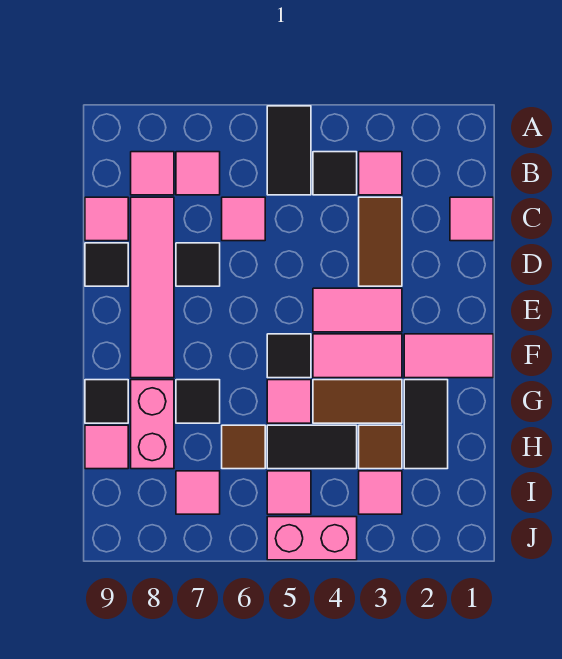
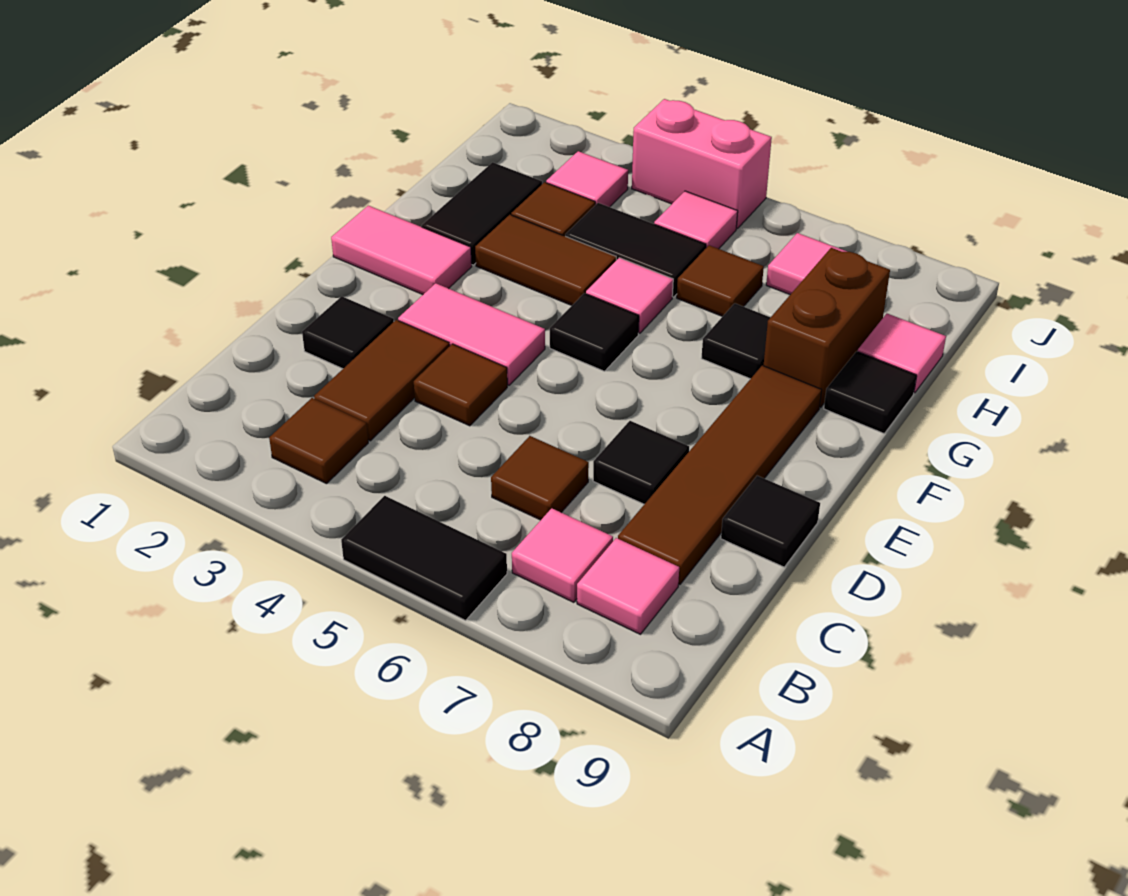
black tile A5:B5 level 1 -> black tile A5:A6 level 1
pink tile B3 level 1 -> brown tile B3 level 1
black tile B4 level 1 -> black tile D2 level 1
pink tile C1 level 1 -> none
pink tile C6 level 1 -> brown tile C6 level 1
pink tile C8:F8 level 1 -> brown tile C8:F8 level 1
pink tile C9 level 1 -> none
none -> brown tile D4 level 1
pink tile F3:F4 level 1 -> none
pink brick G8:H8 level 1 -> brown brick G8:H8 level 1

